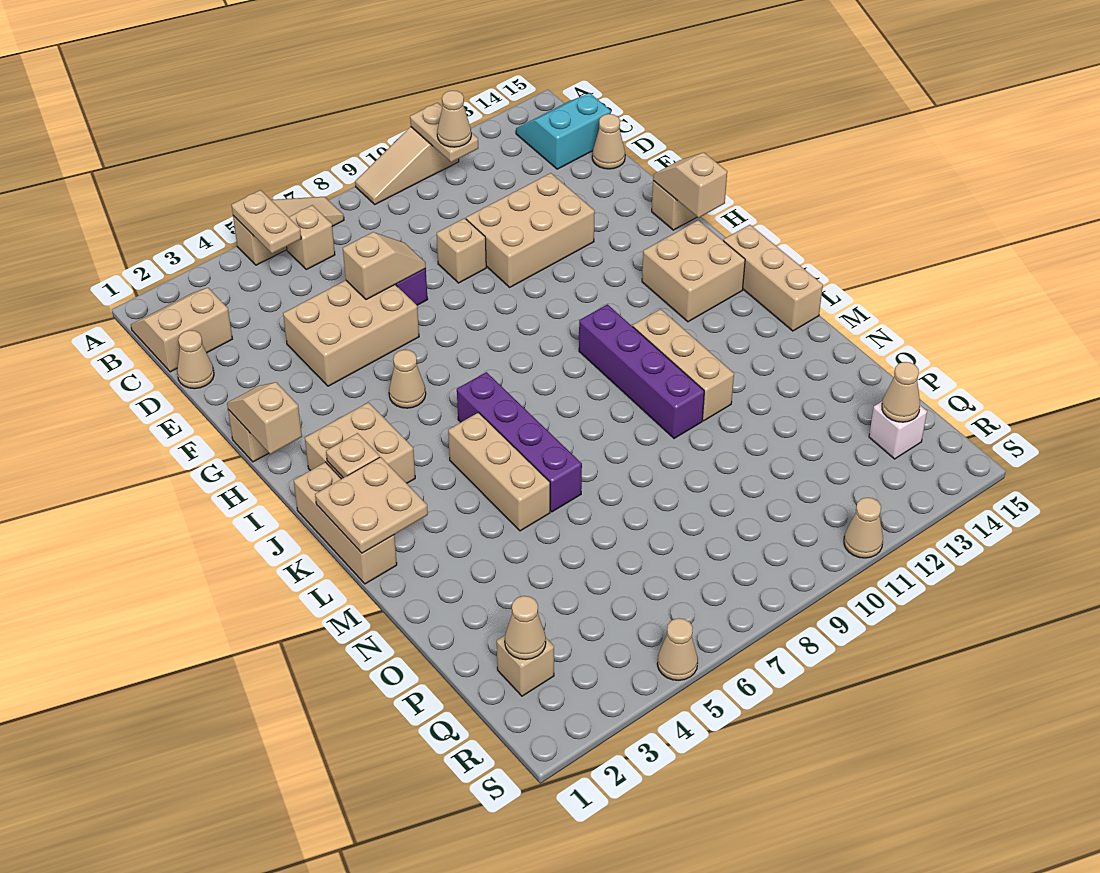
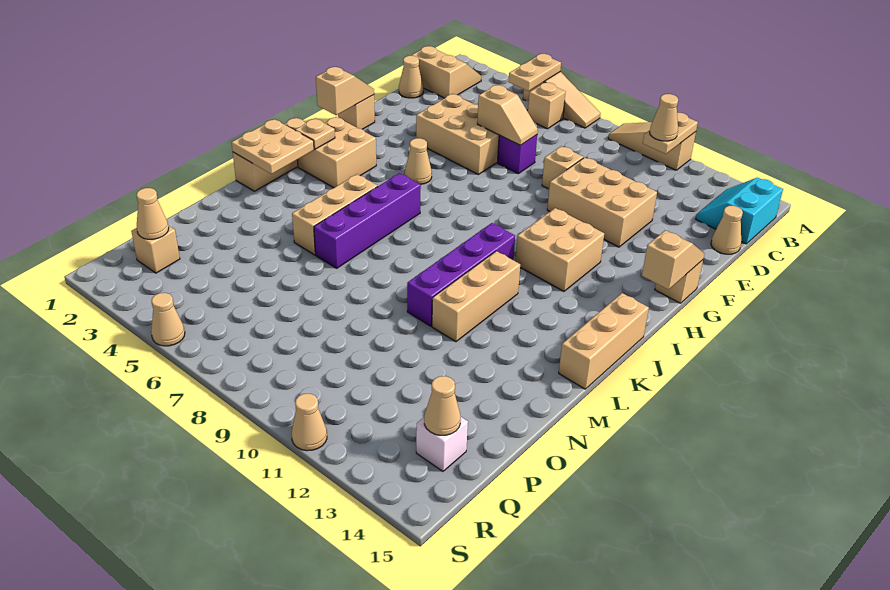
cyan slope B14:C15 level 1 top C -> cyan slope B14:C15 level 1 top 15
tan brick I13:J14 level 1 -> tan brick H11:I12 level 1

